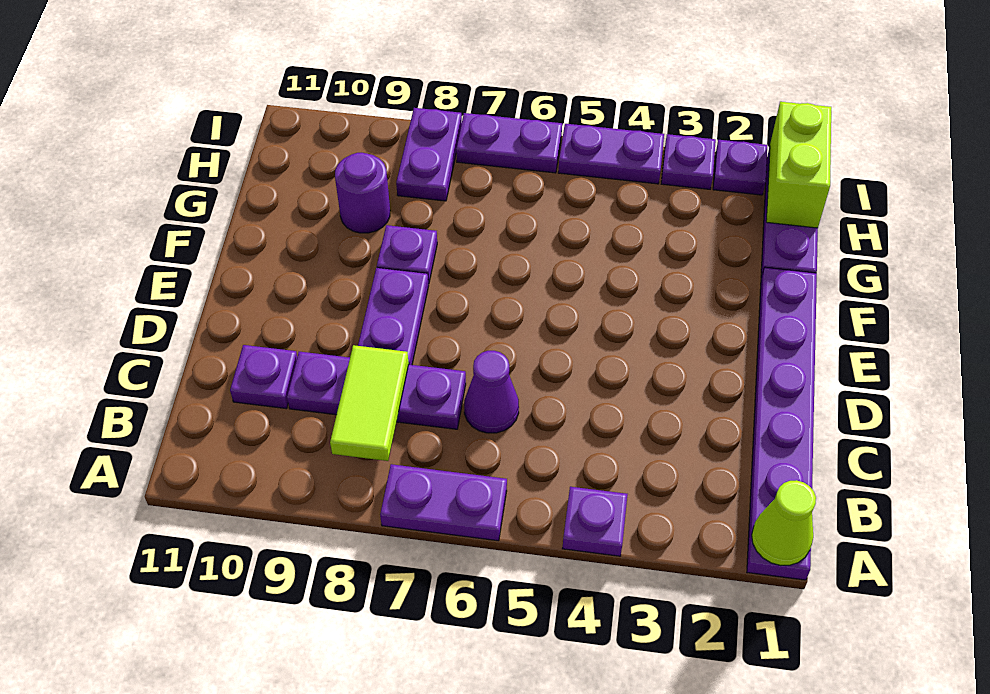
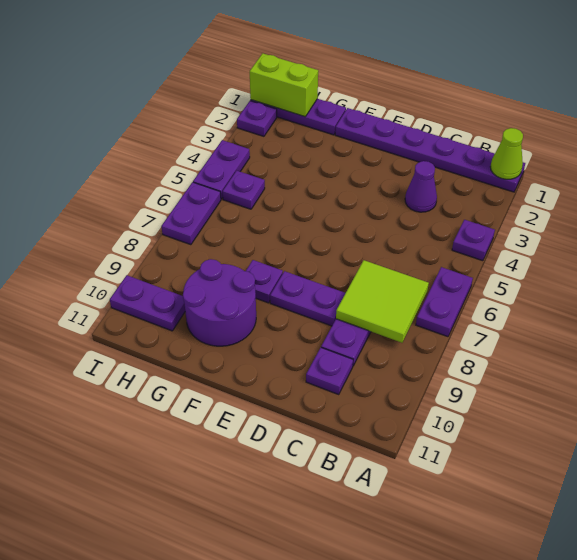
lime tile B8:C8 level 2 -> lime tile B7:C8 level 2
purple cone C6 level 1 -> purple cone C3 level 1
purple round brick G9 level 1 -> purple round brick F9:G10 level 1
purple plate H8:I8 level 1 -> purple plate H10:I10 level 1
purple plate I3 level 1 -> purple plate H5 level 1

